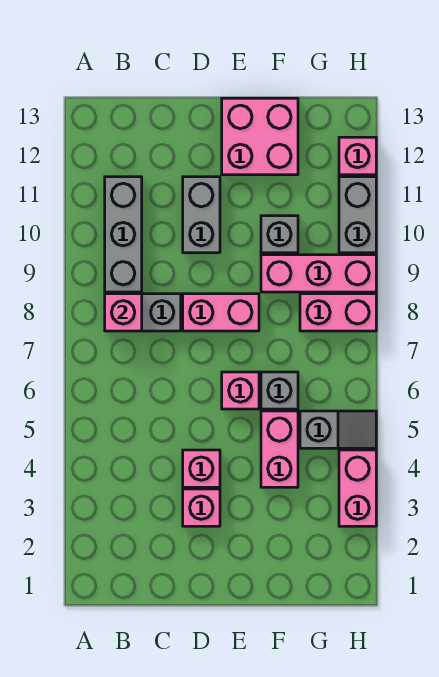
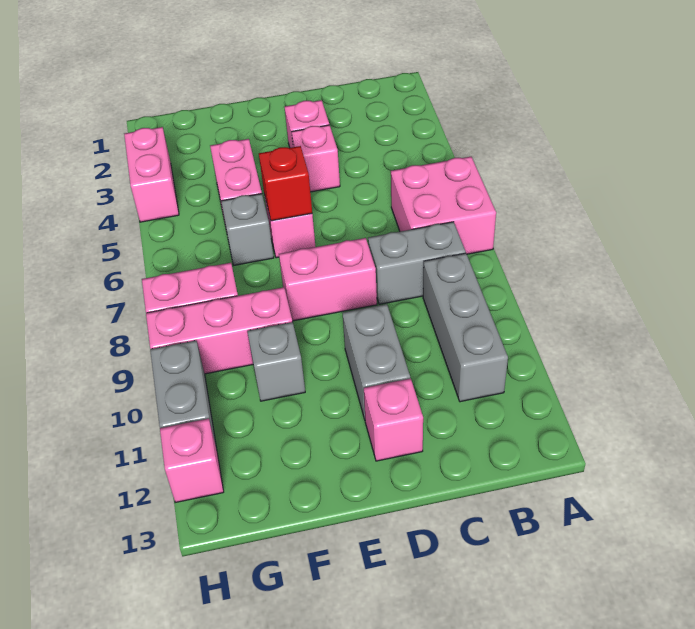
pink brick B8 level 2 -> pink brick D12 level 1
none -> red brick E6 level 2
pink brick E12:F13 level 1 -> pink brick A6:B7 level 1
grey slope G5:H5 level 1 top G -> none

